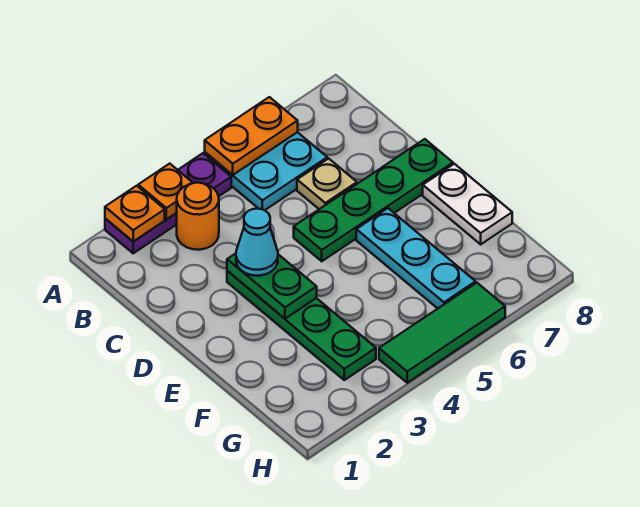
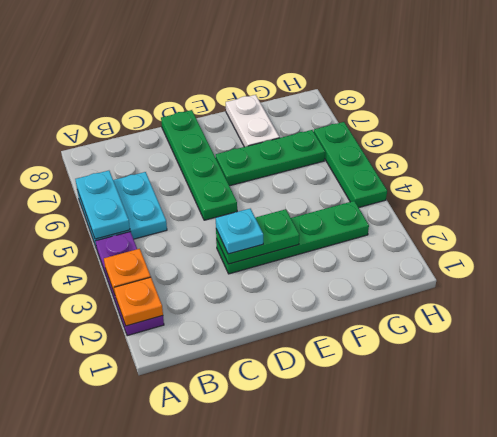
orange plate A5:A6 level 2 -> cyan plate A5:A6 level 2
orange round brick B3 level 1 -> none
tan plate C6 level 1 -> none
cyan cone D3 level 3 -> cyan plate D3 level 3
cyan plate E6:G6 level 1 -> green plate E6:G6 level 1
white plate E8:F8 level 1 -> white plate F7:F8 level 1
green tile H4:H6 level 1 -> green plate H4:H6 level 1

